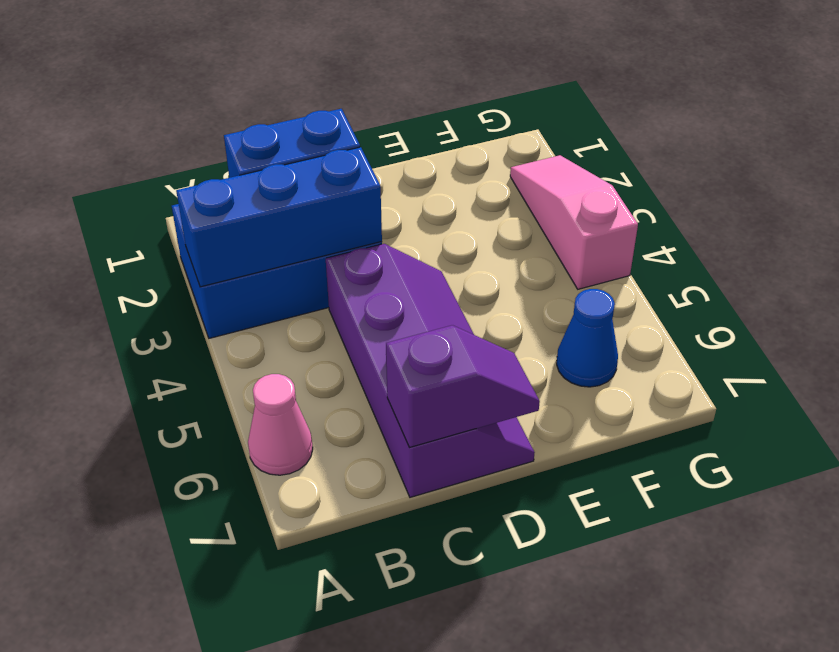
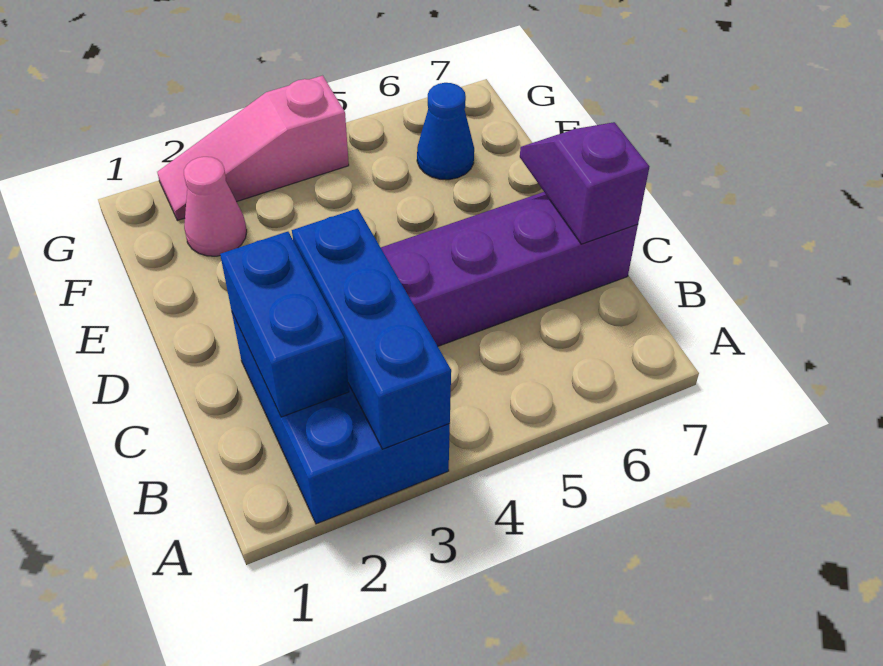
pink cone A6 level 1 -> pink cone F2 level 1

